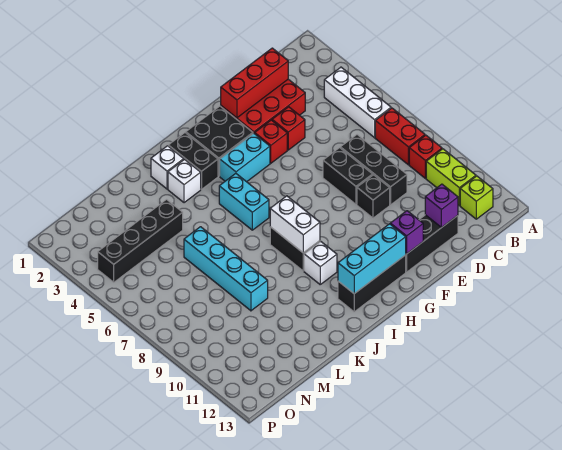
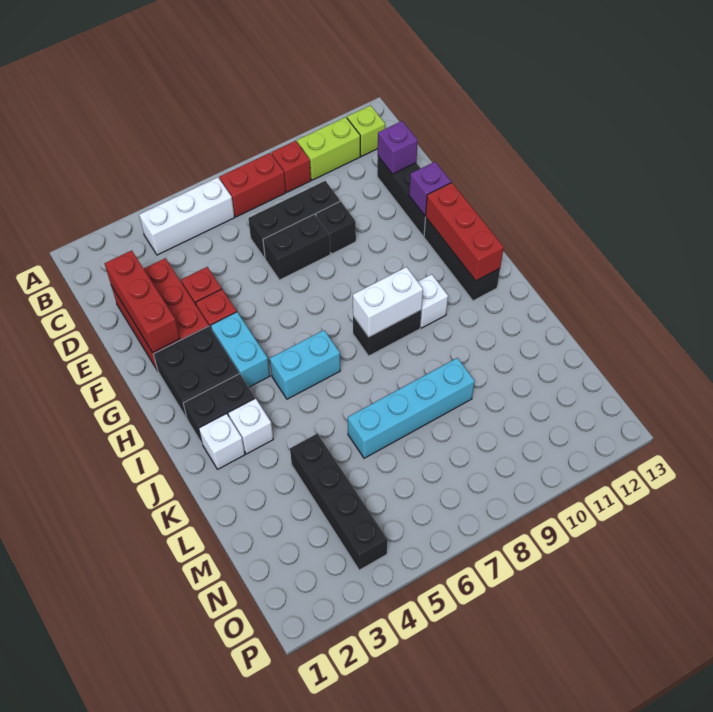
cyan brick G12:I12 level 2 -> red brick G12:I12 level 2

